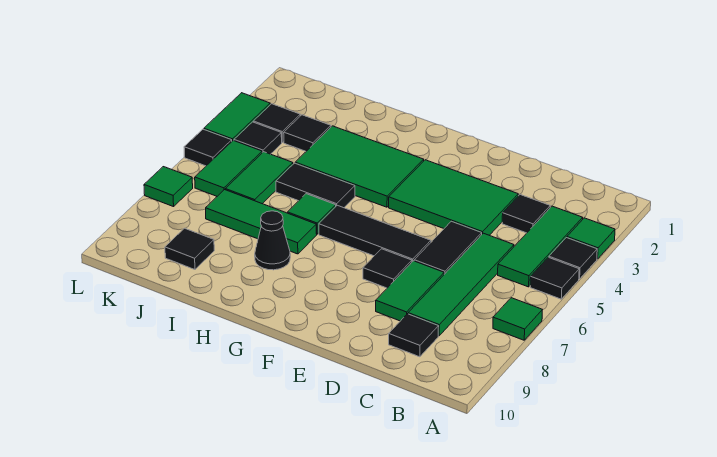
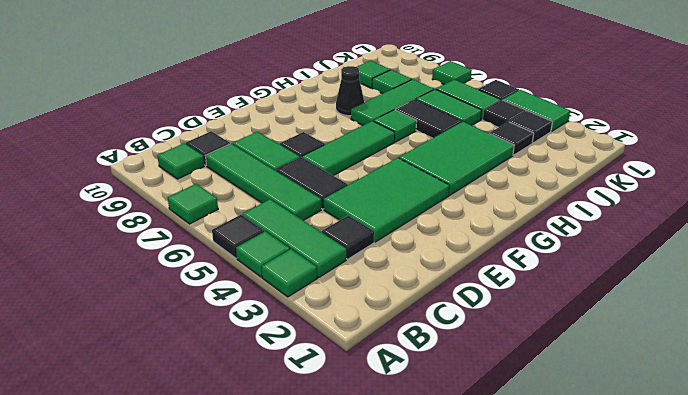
black tile A4 level 1 -> green tile A4 level 1
none -> green tile B9 level 1
black tile E6:G6 level 1 -> green tile E6:G6 level 1
black tile H5:I5 level 1 -> black tile I5:I6 level 1
none -> green tile J8 level 1
black tile J9 level 1 -> green tile J9 level 1

